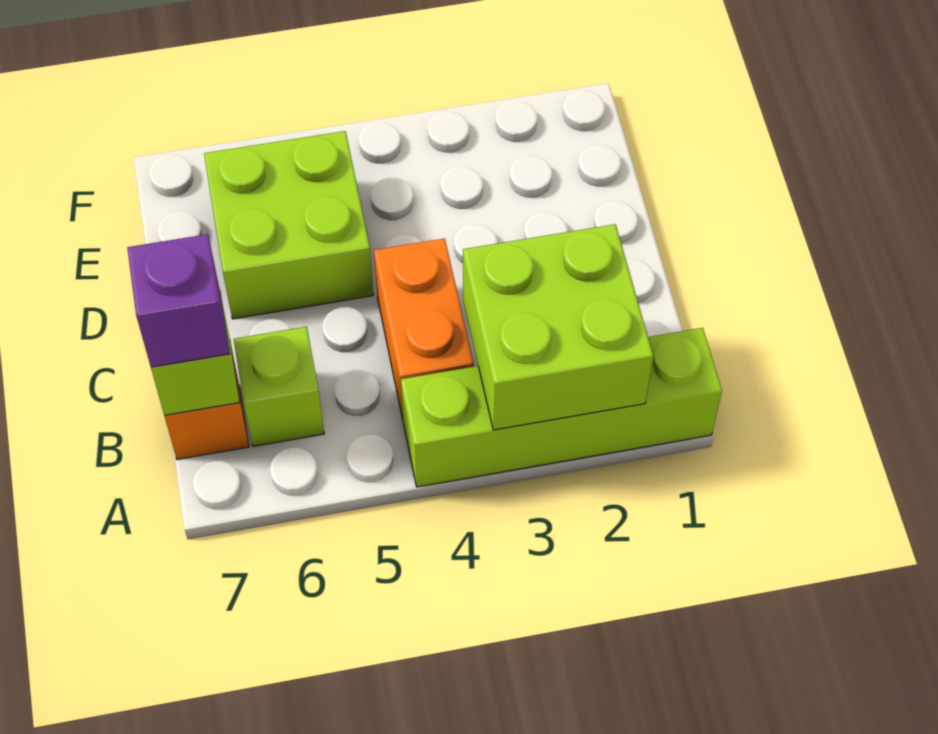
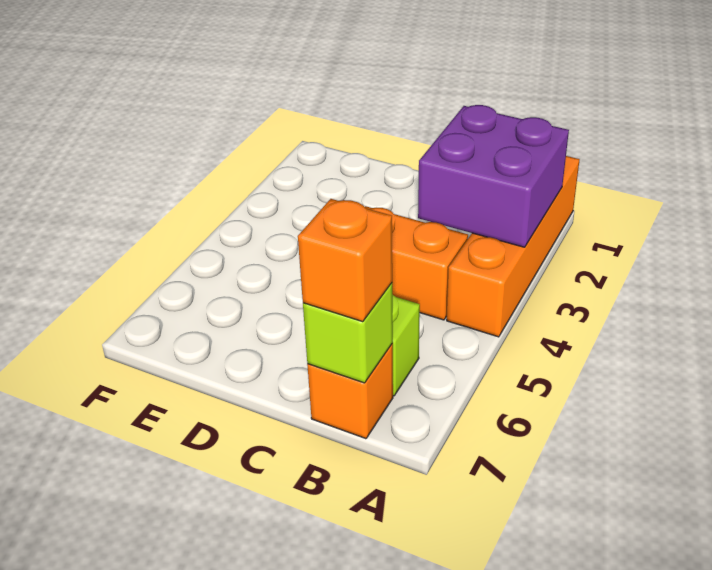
lime brick A1:A4 level 1 -> orange brick A1:A4 level 1
lime brick A2:B3 level 2 -> purple brick A2:B3 level 2
purple brick B7 level 3 -> orange brick B7 level 3
lime brick D5:E6 level 1 -> none

